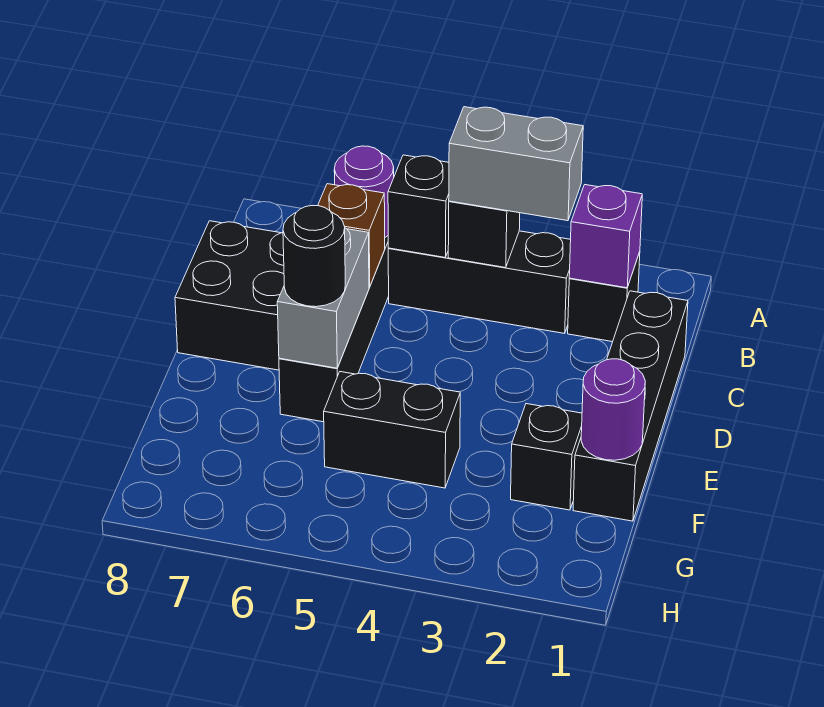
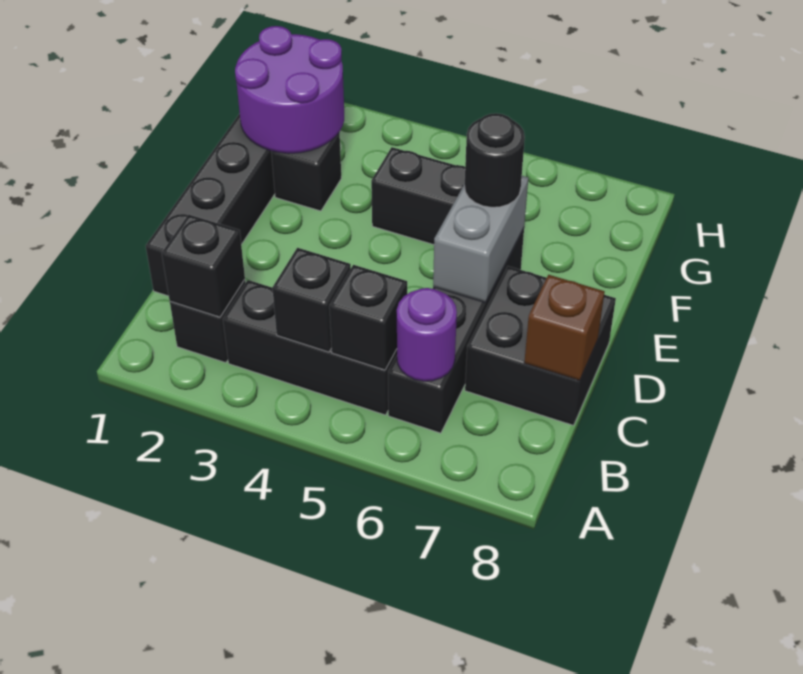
purple brick B2 level 2 -> black brick B2 level 2
grey brick B3:B4 level 3 -> none
brown brick C6 level 2 -> brown brick C8 level 2
purple round brick F1 level 2 -> purple round brick F1:G2 level 2

